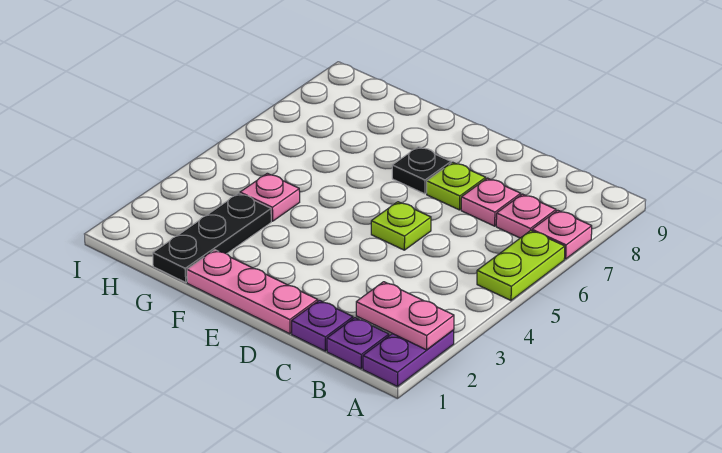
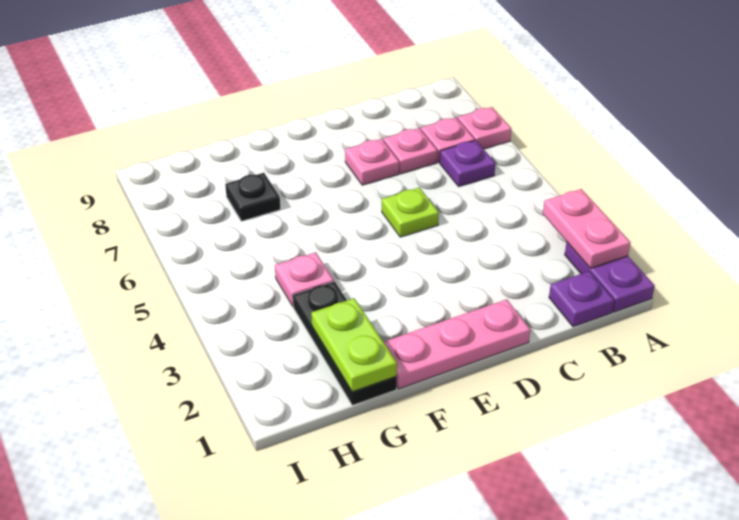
pink plate A2:B2 level 2 -> pink plate A2:A3 level 2
lime plate A5:A6 level 1 -> lime plate G1:G2 level 2
purple plate C1 level 1 -> purple plate B6 level 1
lime plate D7 level 1 -> pink plate D7 level 1
black plate E7 level 1 -> black plate G7 level 1

